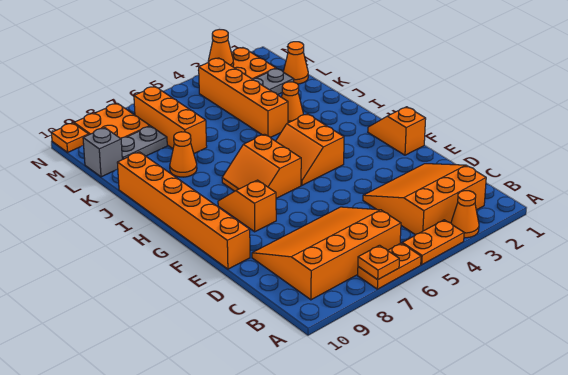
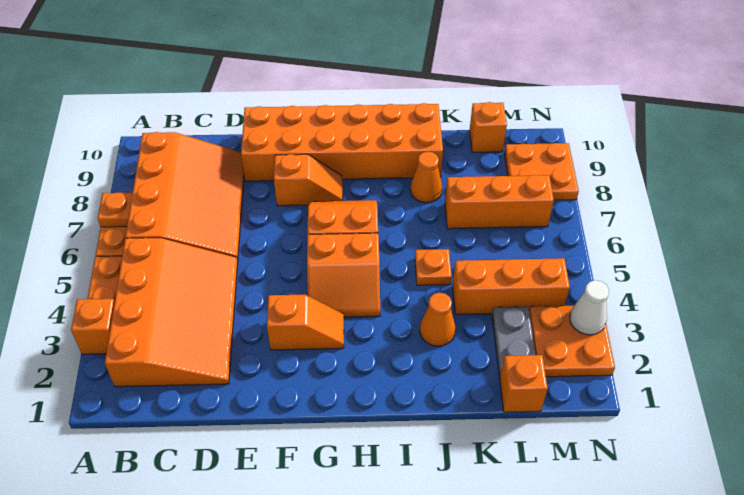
orange cone A3 level 1 -> orange brick A3 level 1
orange slope B2:D4 level 1 top B -> orange slope B2:D5 level 1 top B
orange brick E10:J10 level 1 -> orange brick E9:J10 level 1
orange slope F1:G1 level 1 top F -> orange slope F3:G3 level 1 top F
orange slope G4:H5 level 1 top 4 -> orange slope G4:H5 level 1 top 5
orange brick J4:M4 level 1 -> orange brick K4:M4 level 1
orange cone L1 level 1 -> orange brick L1 level 1
grey plate L8:L9 level 1 -> none
grey brick L10 level 1 -> orange brick L10 level 1
orange cone N3 level 2 -> white cone N3 level 2
orange plate N10 level 1 -> orange plate J5 level 1

